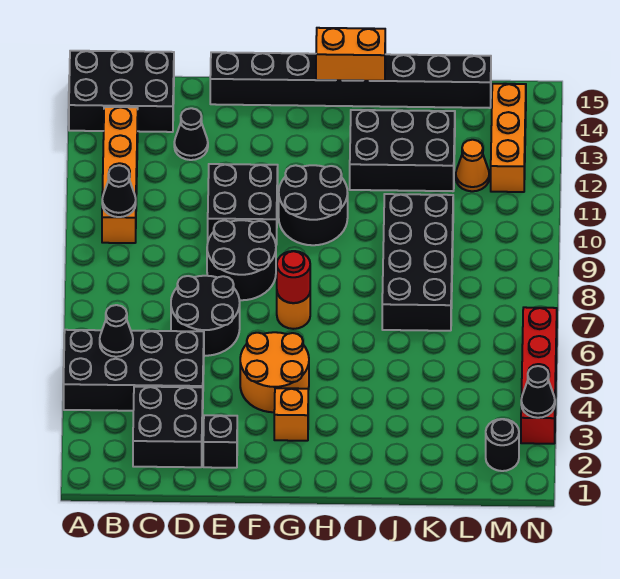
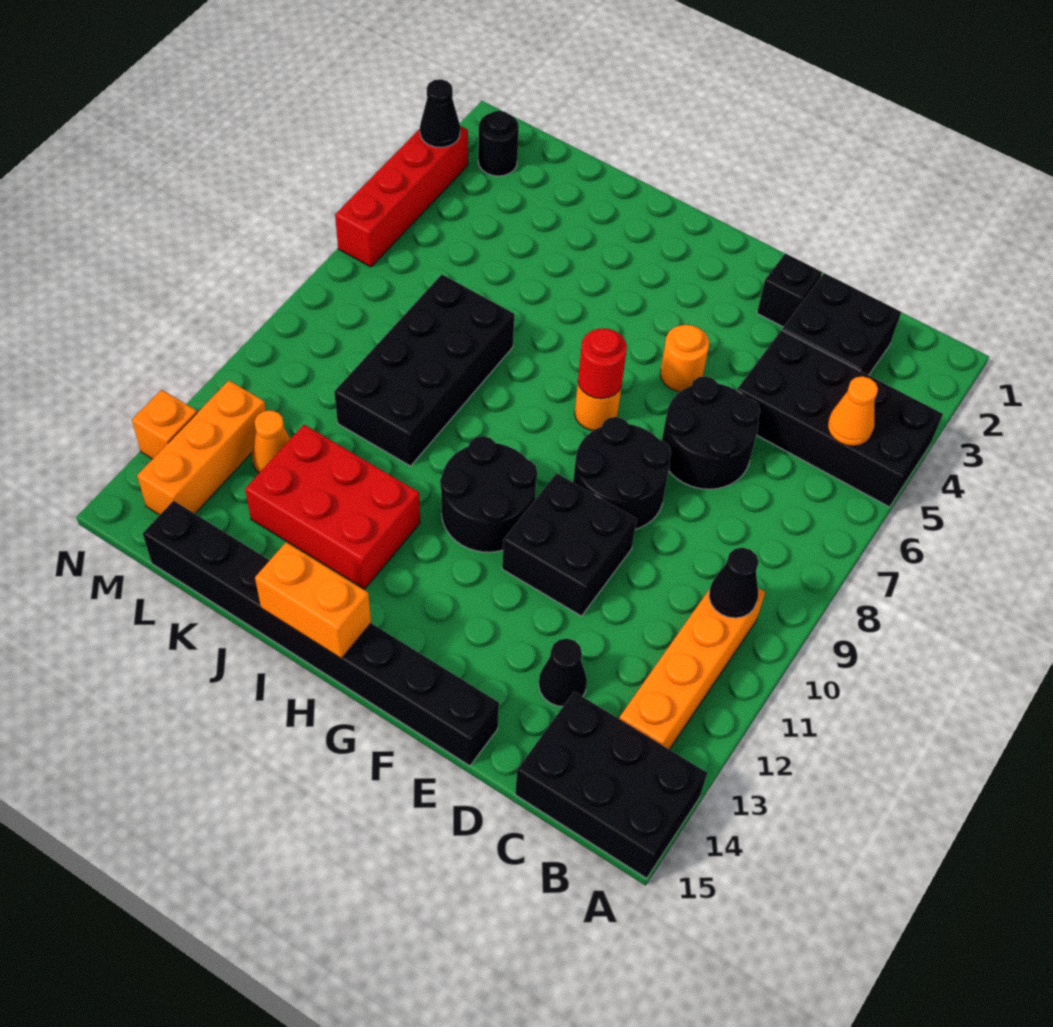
black cone B5 level 2 -> orange cone B5 level 2
orange round brick F4:G5 level 1 -> orange round brick F5 level 1
orange brick G3 level 1 -> orange brick N13 level 1
black brick I12:K13 level 1 -> red brick I12:K13 level 1

